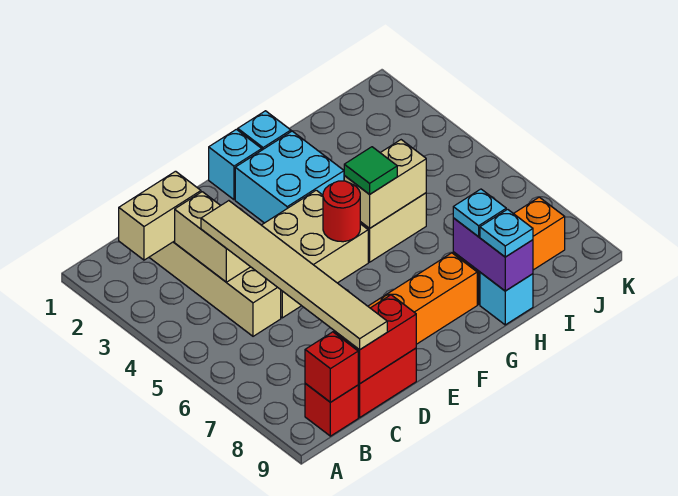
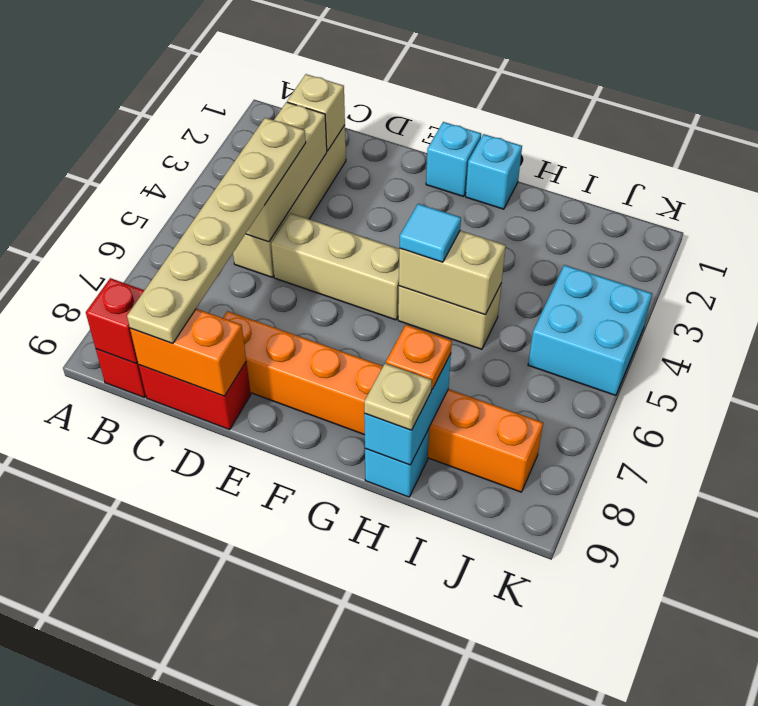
tan brick B2:C2 level 2 -> tan brick C2 level 2
tan brick C3:C4 level 2 -> tan brick C3:C5 level 2
tan tile C4:C9 level 3 -> tan plate C4:C9 level 3
red brick C9:D9 level 2 -> orange brick C9:D9 level 2
tan brick D4:F5 level 1 -> tan brick D5:F5 level 1
cyan brick F2:G3 level 1 -> cyan brick J4:K5 level 1
red round brick F5 level 2 -> none
green tile G5 level 3 -> cyan tile G5 level 3
purple brick H8:H9 level 2 -> cyan brick H8:H9 level 2
cyan plate H8 level 3 -> orange plate H8 level 3
cyan plate H9 level 3 -> tan plate H9 level 3

